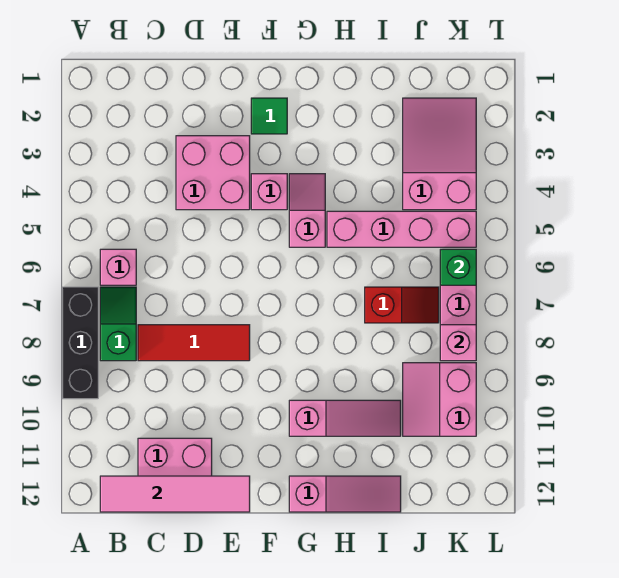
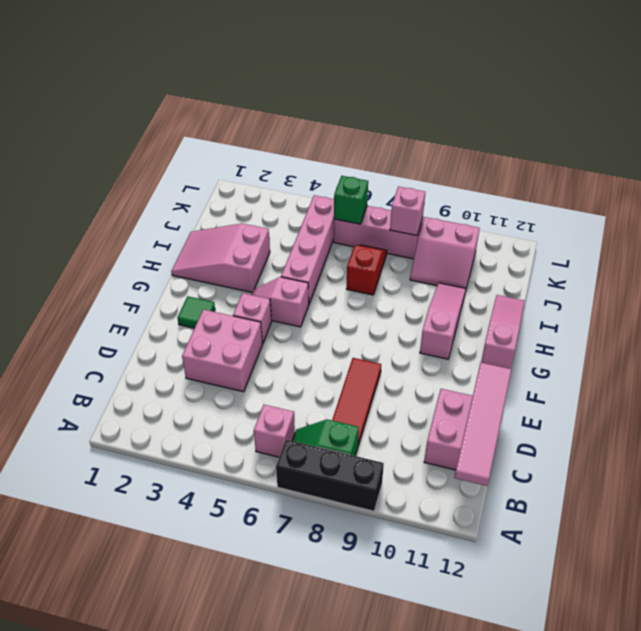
pink slope J2:K4 level 1 top 4 -> pink slope H1:I3 level 1 top 3

